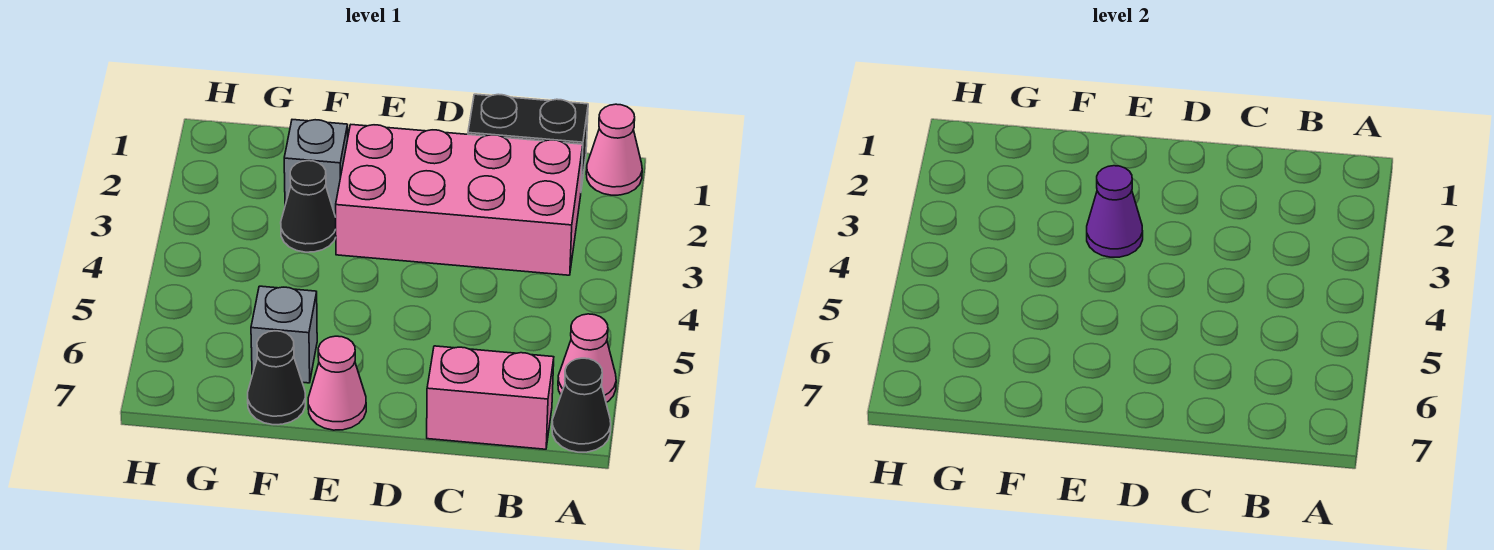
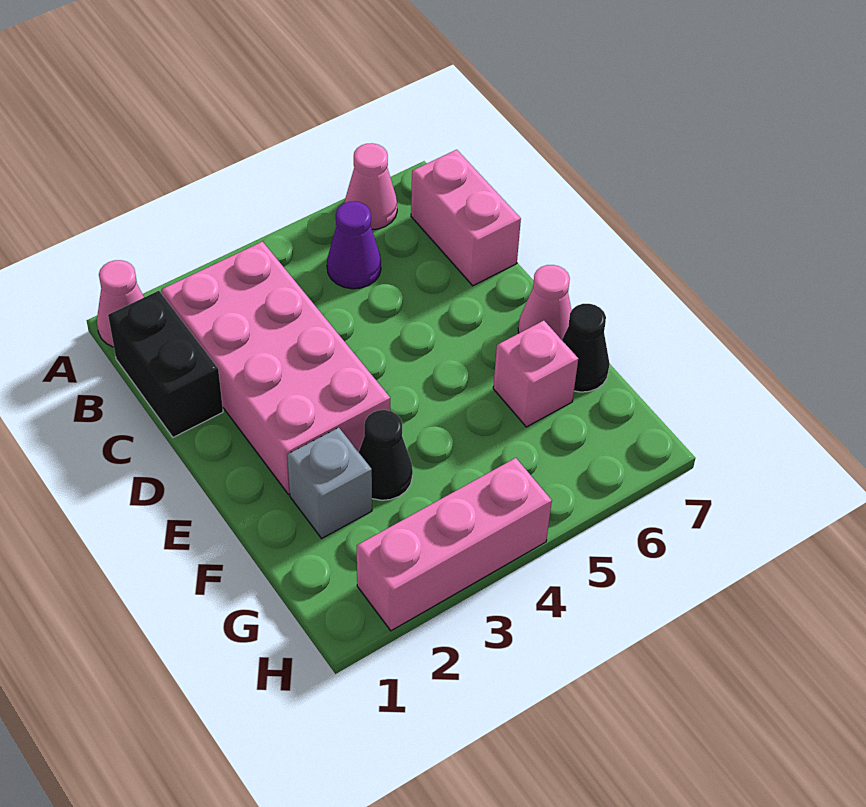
black cone A7 level 1 -> none
purple cone E3 level 2 -> purple cone B5 level 1
grey brick F6 level 1 -> pink brick F6 level 1
none -> pink brick H2:H4 level 1

